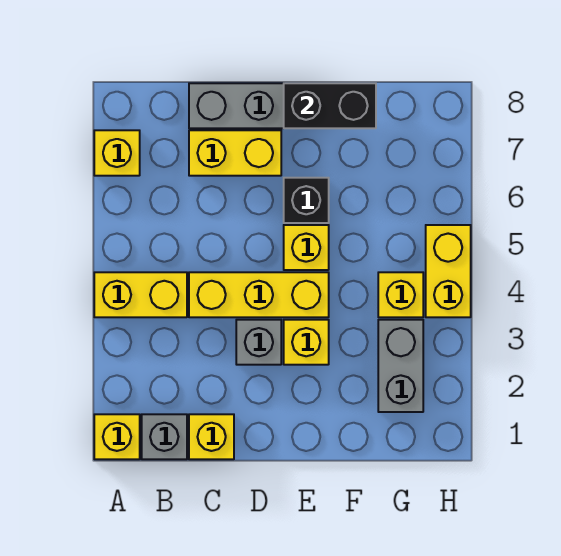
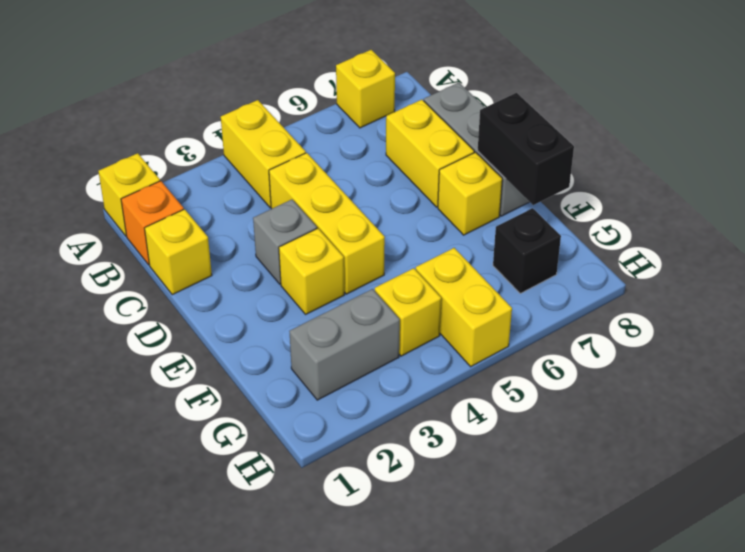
grey brick B1 level 1 -> orange brick B1 level 1
yellow brick E5 level 1 -> yellow brick E7 level 1
black brick E6 level 1 -> black brick G7 level 1
yellow brick H4:H5 level 1 -> yellow brick G5:H5 level 1

